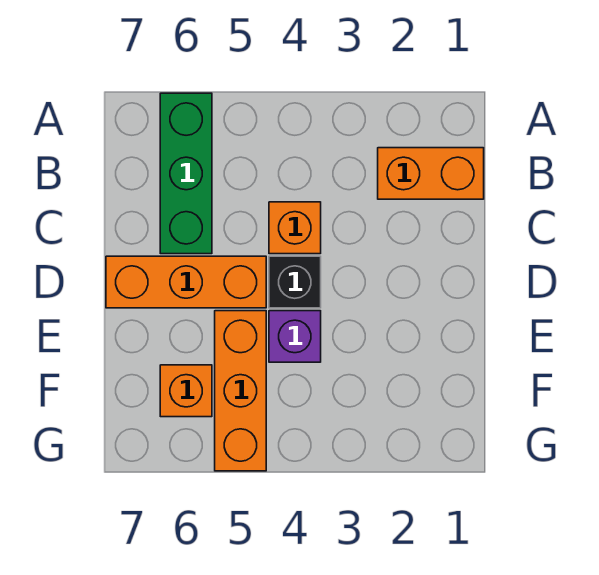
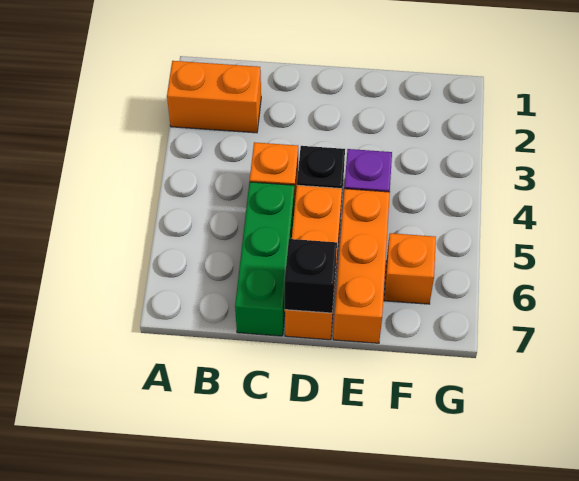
green brick A6:C6 level 1 -> green brick C5:C7 level 1
orange brick B1:B2 level 1 -> orange brick A2:B2 level 1
none -> black brick D7 level 2
orange brick E5:G5 level 1 -> orange brick E5:E7 level 1

